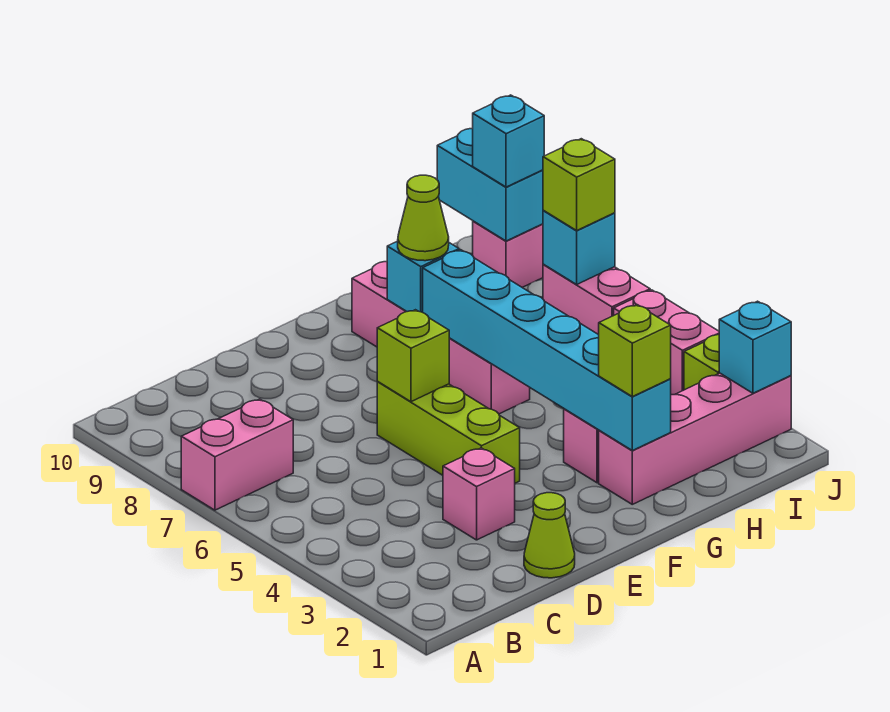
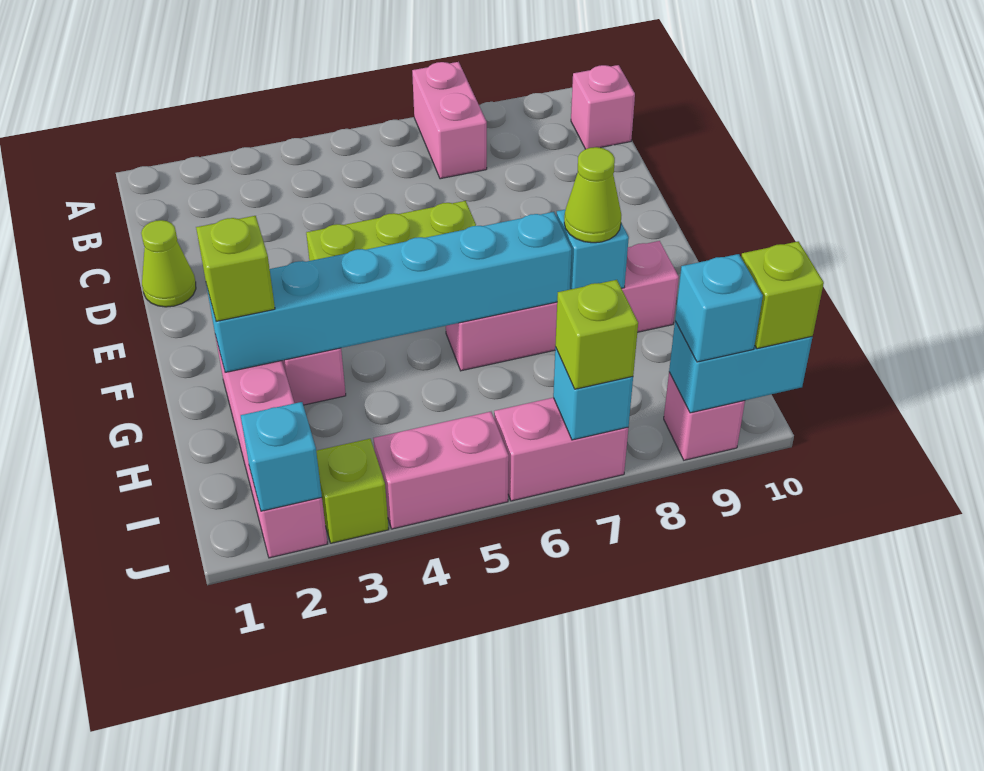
pink brick D3 level 1 -> pink brick B10 level 1
lime brick E6 level 2 -> lime brick J10 level 3

